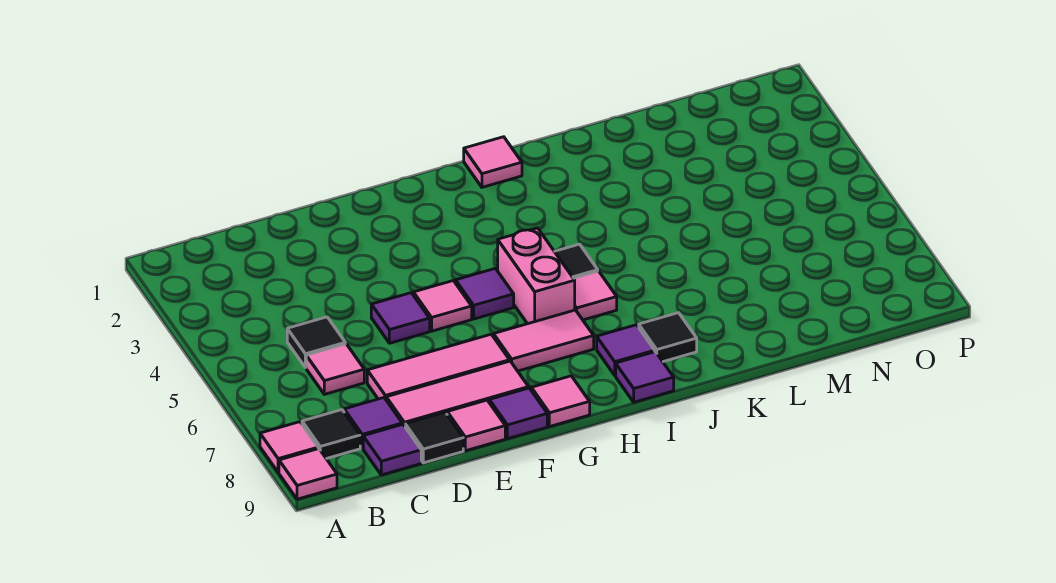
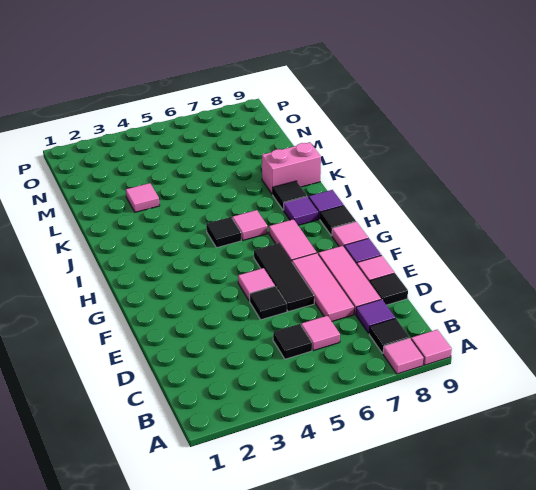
purple tile C9 level 1 -> none
purple tile E5 level 1 -> black tile E5 level 1
none -> black tile E6:G6 level 1
purple tile G5 level 1 -> none
pink brick H5:H6 level 1 -> pink brick K8:K9 level 1
none -> black tile H9 level 1
pink tile I1 level 1 -> pink tile L3 level 1

